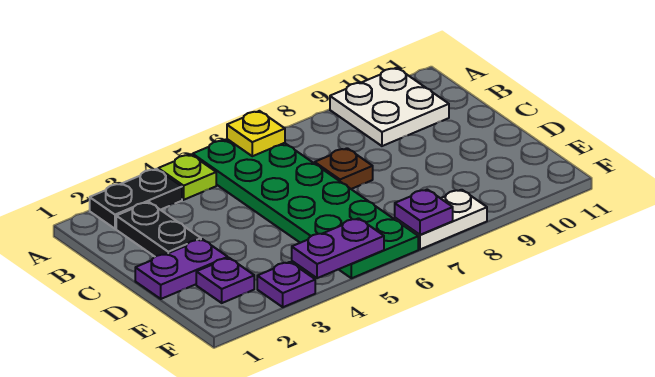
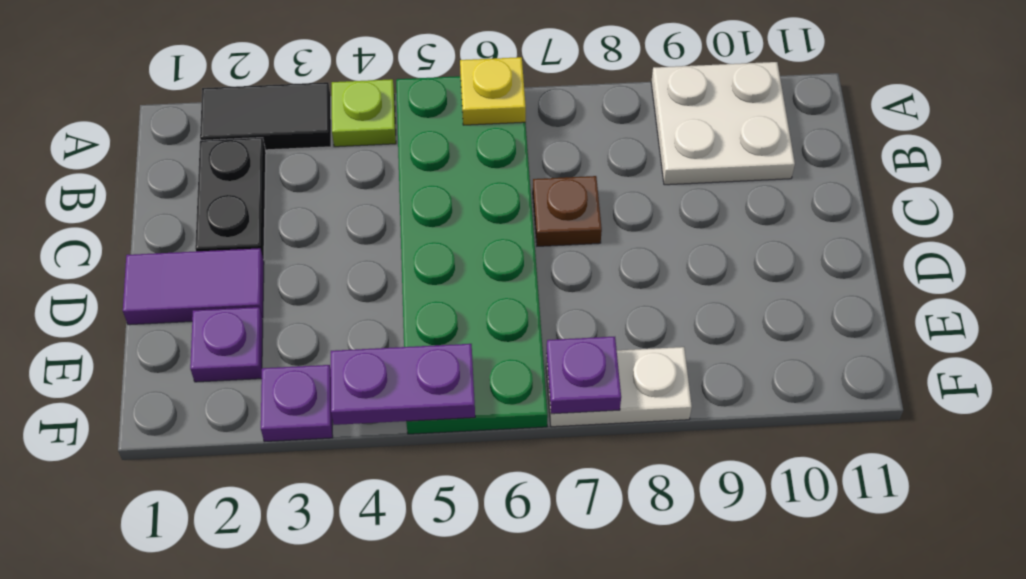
black plate A2:A3 level 1 -> black tile A2:A3 level 1
purple plate D1:D2 level 1 -> purple tile D1:D2 level 1

